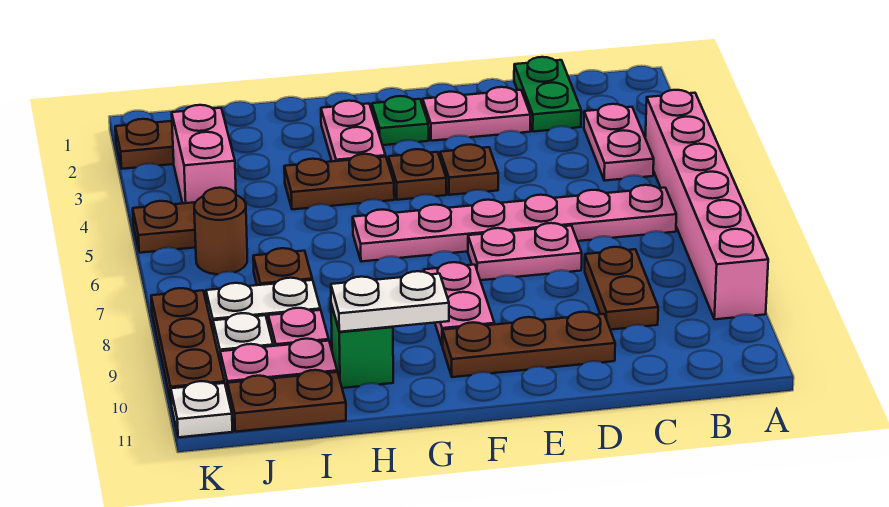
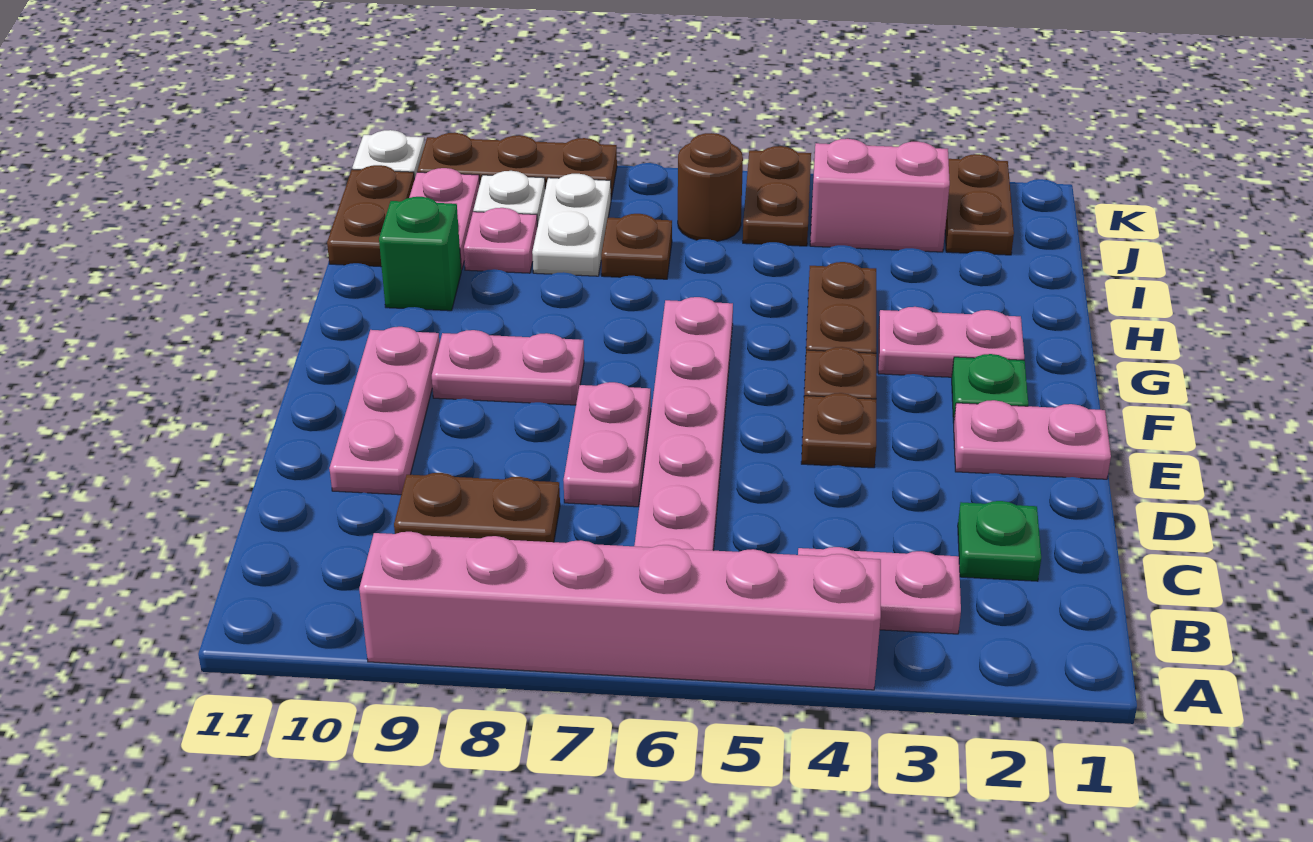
green plate C1:C2 level 1 -> green plate C2 level 1
pink plate D2:E2 level 1 -> pink plate E1:E2 level 1
brown plate D10:F10 level 1 -> pink plate D10:F10 level 1
white plate G10:H10 level 2 -> none

